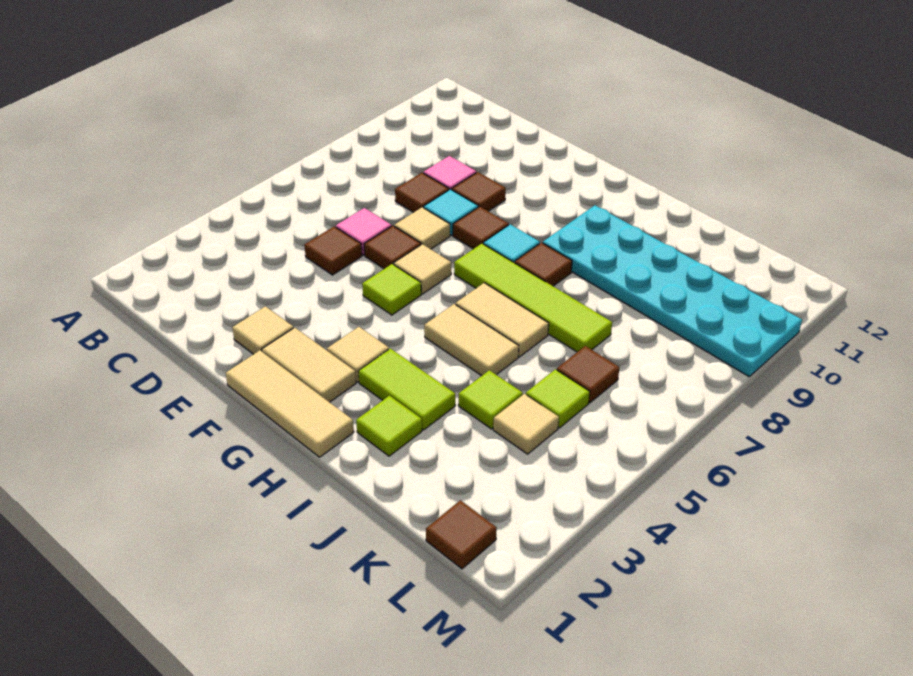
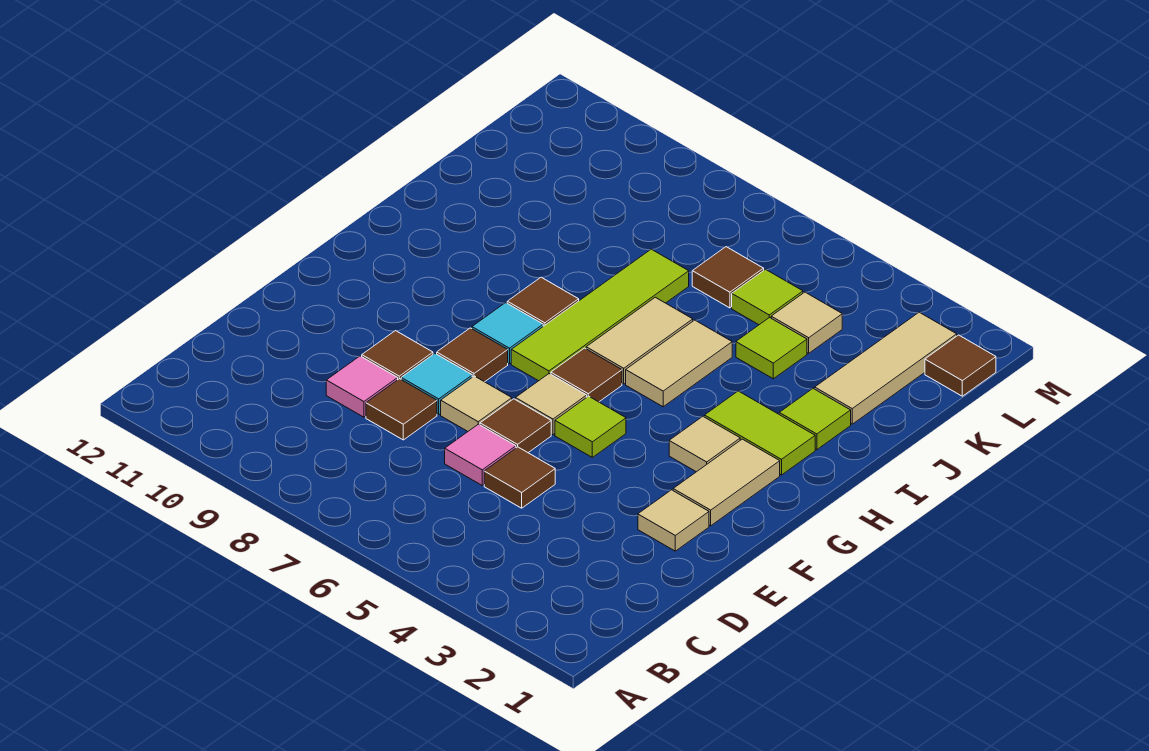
tan tile F1:H1 level 1 -> tan tile J2:L2 level 1
none -> brown tile G6 level 1
lime tile H3:I3 level 1 -> lime tile H2:H3 level 1
cyan plate H9:M10 level 1 -> none

